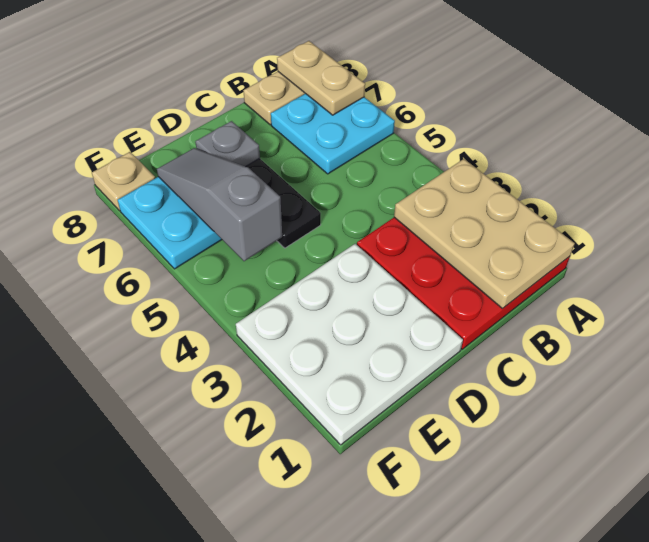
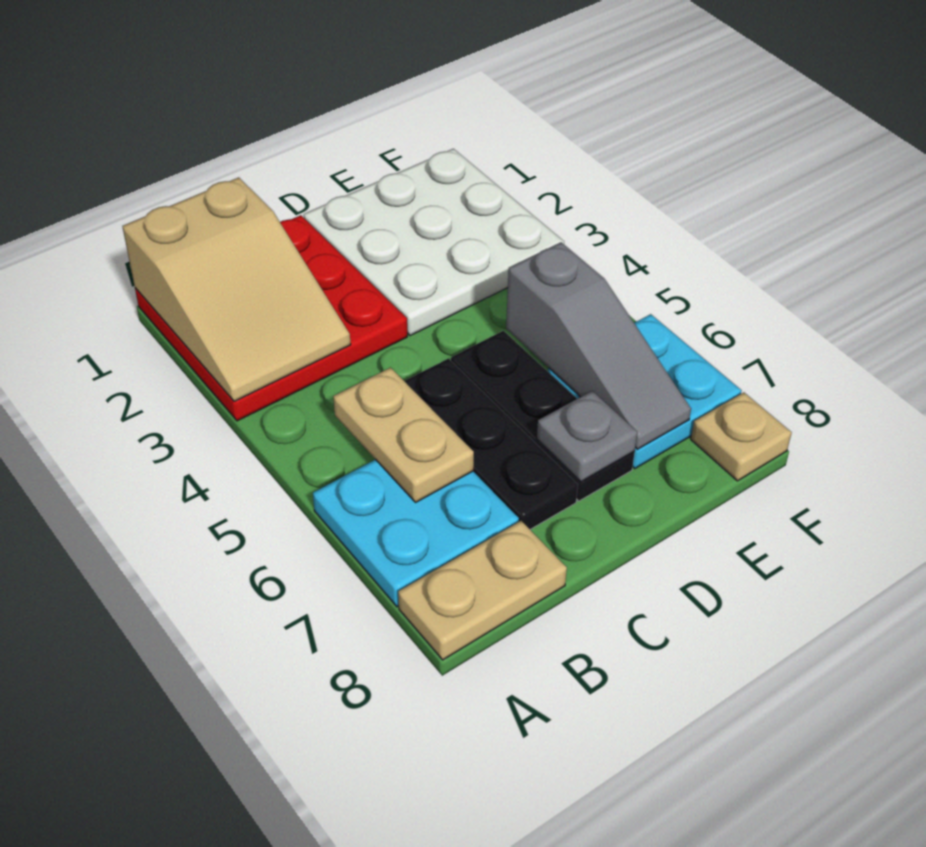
tan plate A1:B3 level 2 -> tan slope A1:B3 level 2 top 1
tan plate A7:A8 level 2 -> tan plate B5:B6 level 2
none -> black plate C5:C7 level 1

